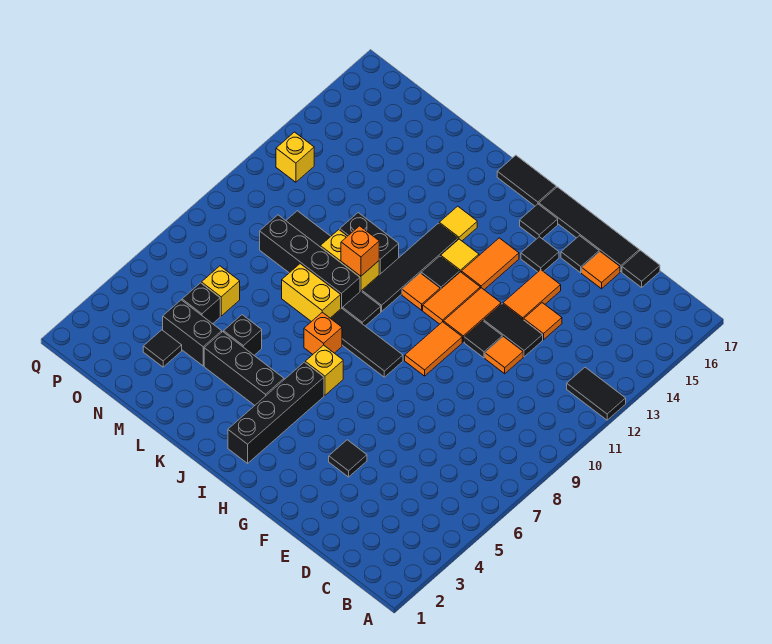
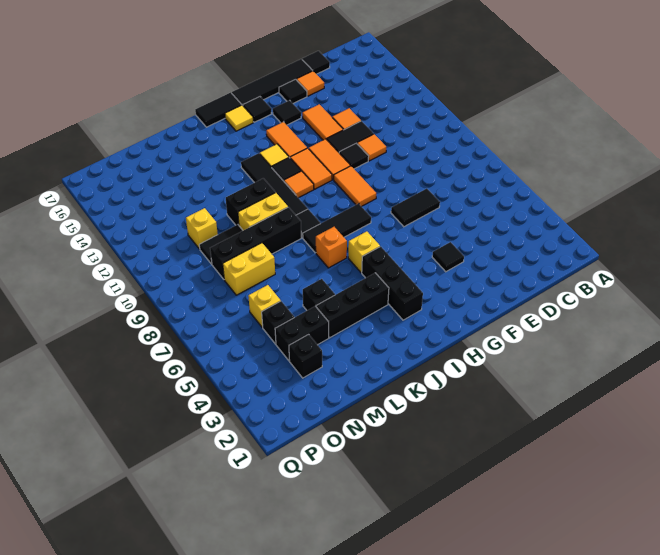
black tile A12:B12 level 1 -> black tile E7:F7 level 1
black brick I2:I5 level 1 -> black brick I3:I5 level 1
yellow tile J14 level 1 -> yellow tile I16 level 1
yellow brick K8:L8 level 1 -> yellow brick M8:N8 level 1
orange brick K10 level 2 -> none
black tile N3 level 1 -> black brick N3 level 1
yellow brick P12 level 1 -> yellow brick N11 level 1

